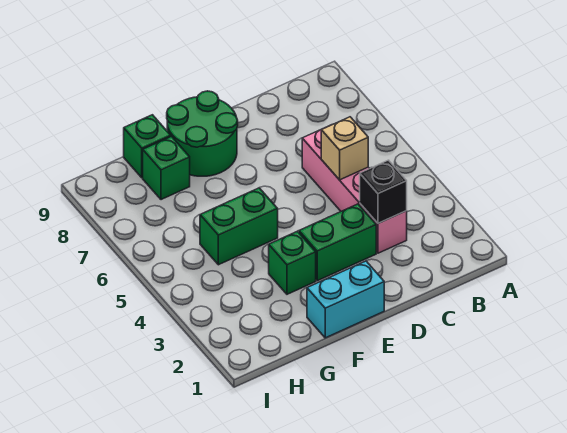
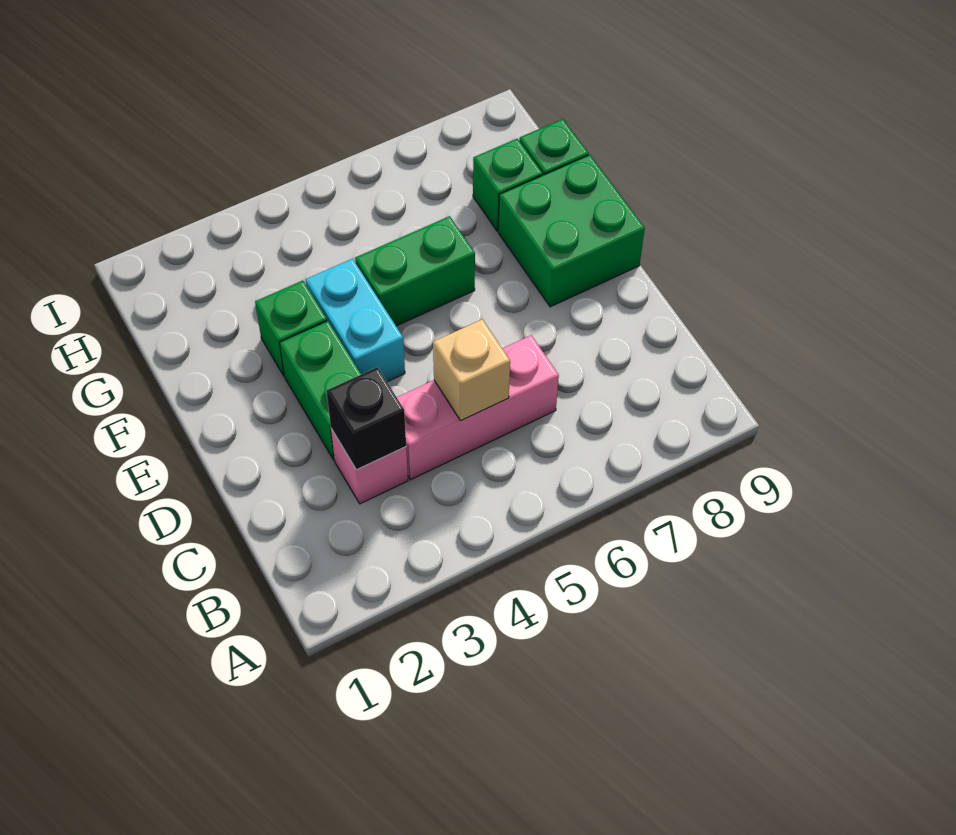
cyan brick E1:F1 level 1 -> cyan brick E4:F4 level 1
green round brick E8:F9 level 1 -> green brick E8:F9 level 1
green brick F5:G5 level 1 -> green brick F5:F6 level 1

